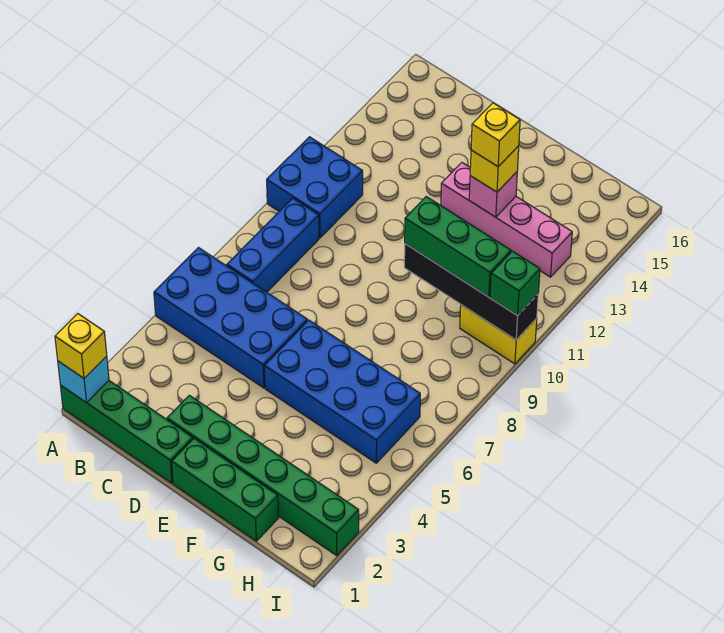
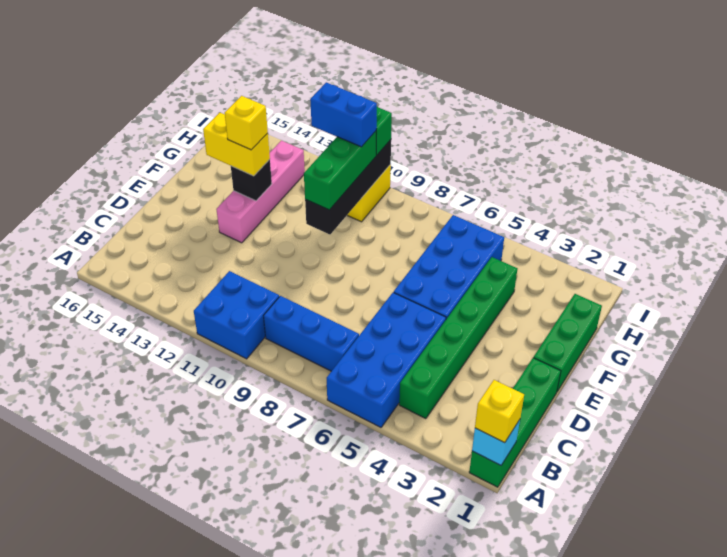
green brick D2:I2 level 1 -> green brick B4:G4 level 1
pink brick F13 level 2 -> black brick F13 level 2
yellow brick F13 level 3 -> yellow brick F13:F14 level 3
none -> blue brick H10:H11 level 4

